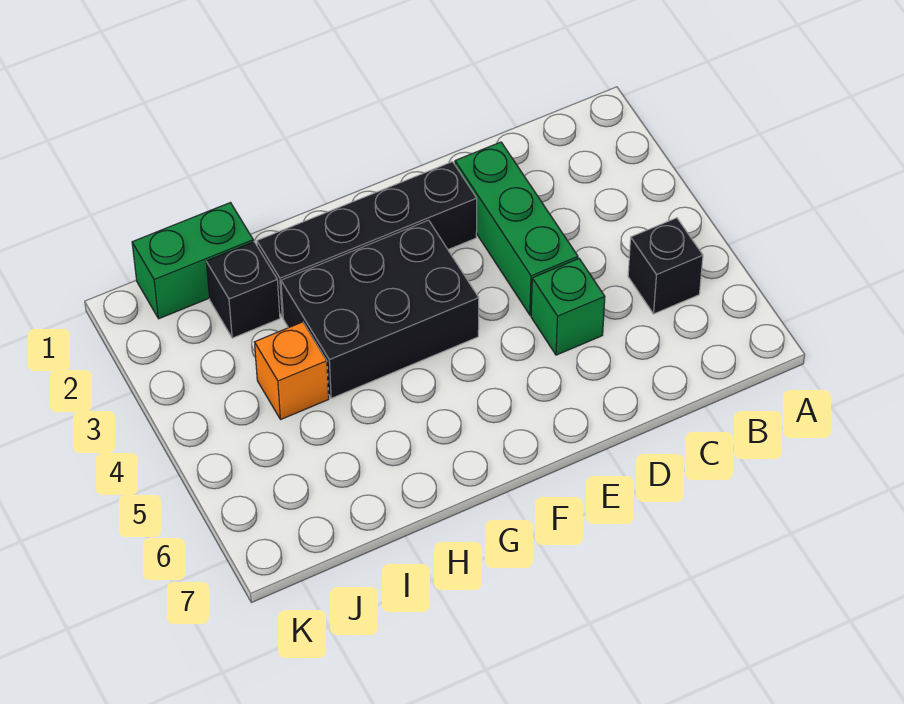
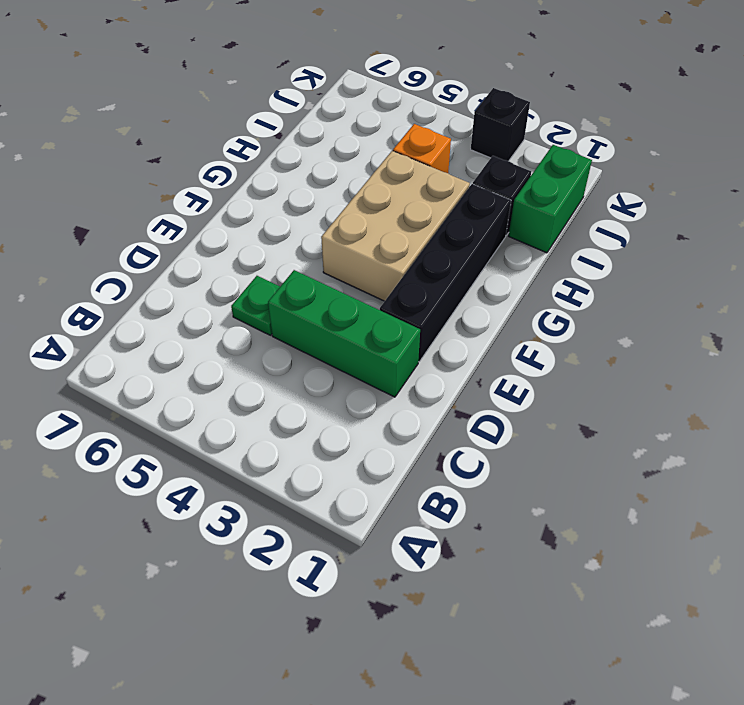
black brick B5 level 1 -> black brick K3 level 1
green brick D5 level 1 -> green plate D5 level 1
black brick F3:H4 level 1 -> tan brick F3:H4 level 1

